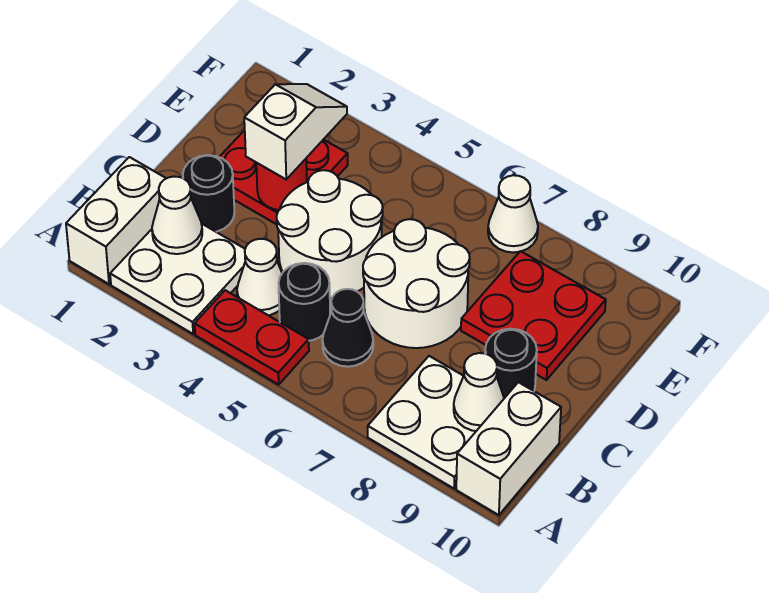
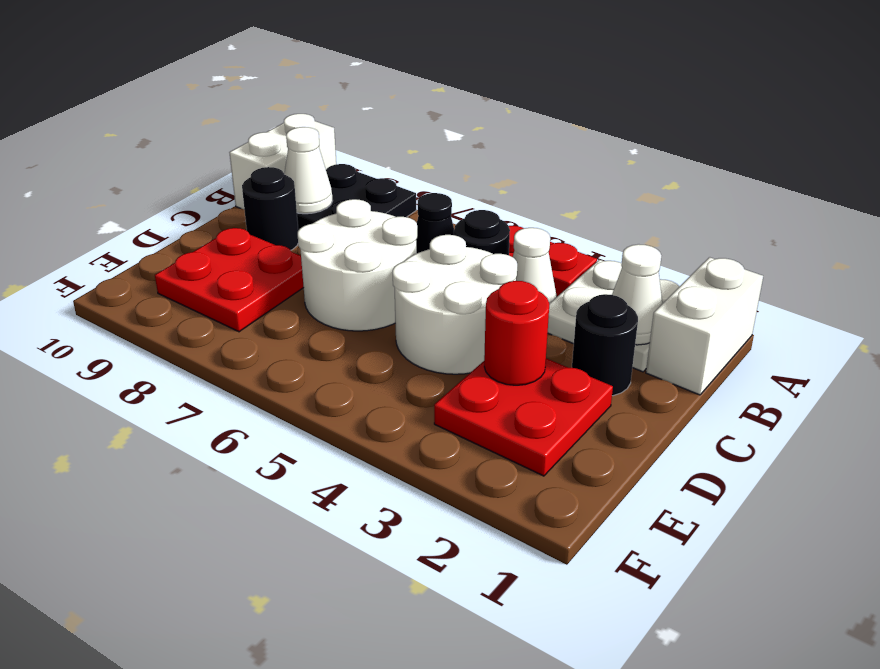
white plate A8:B9 level 1 -> black plate A8:B9 level 1
white slope D3:E3 level 3 top D -> none
white cone F7 level 1 -> none

